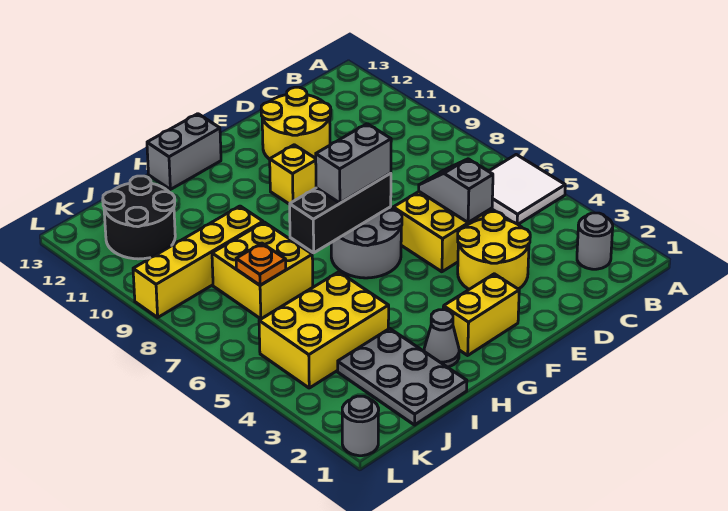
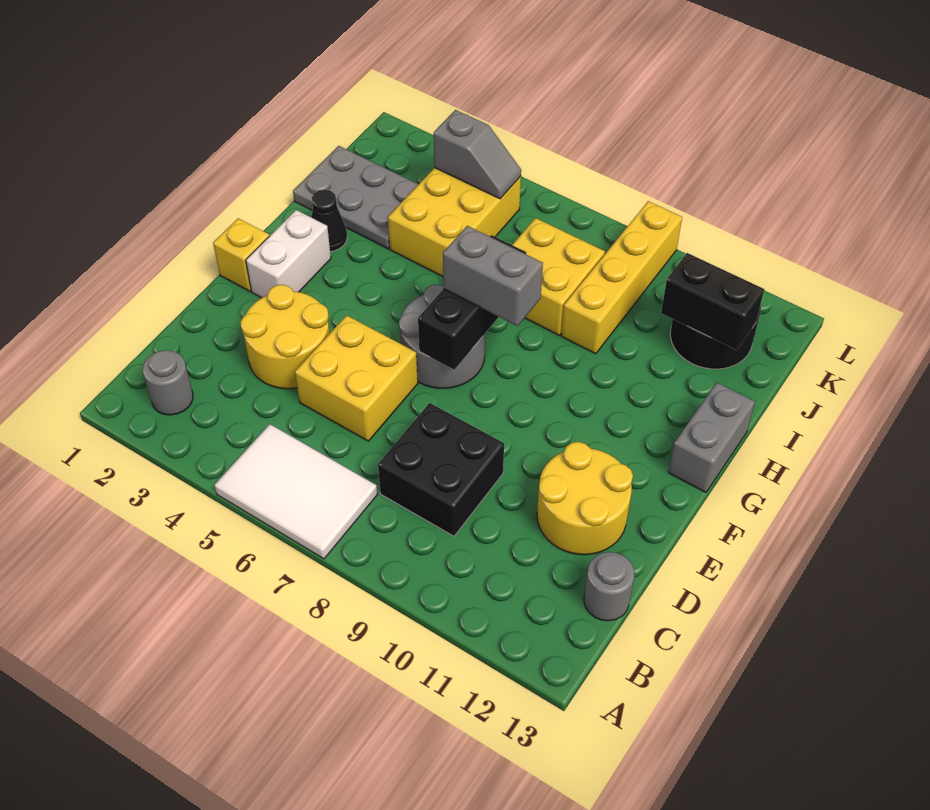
white tile A5:B6 level 1 -> white tile A5:B7 level 1
none -> black brick C8:D9 level 1
grey slope D5:D6 level 2 top 5 -> grey slope K4:K5 level 2 top 4
yellow brick F2:G2 level 1 -> white brick F2:G2 level 1
grey brick F7:G7 level 3 -> grey brick G7:G8 level 3
yellow brick F10 level 1 -> yellow brick F1 level 1
grey cone H2 level 1 -> black cone H2 level 1
orange plate J7 level 2 -> none
none -> black brick J11:J12 level 2
grey round brick L1 level 1 -> grey round brick C13 level 1

